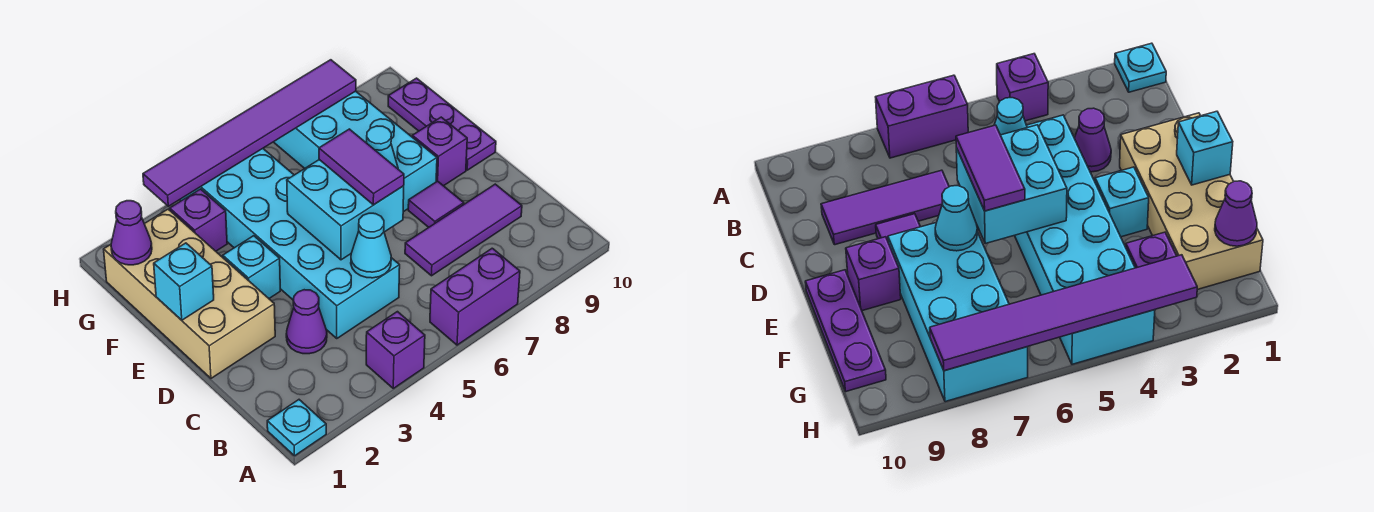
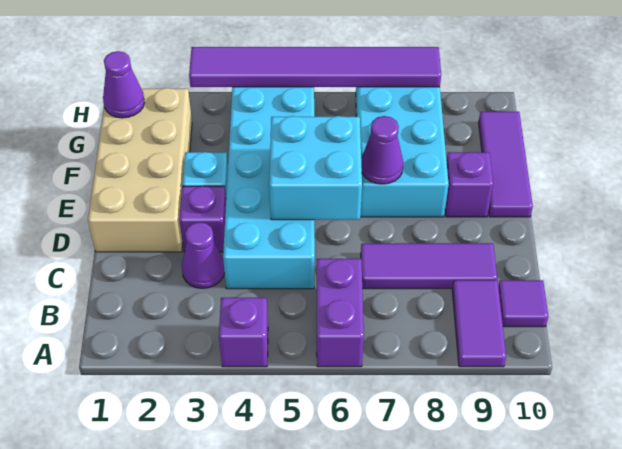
cyan plate A1 level 1 -> none
purple brick A6:A7 level 1 -> purple brick A6:B6 level 1
cyan cone C5 level 2 -> none
purple tile D6:E6 level 3 -> purple tile A9:B9 level 1
purple tile D8 level 1 -> purple tile B10 level 1
cyan brick E1 level 2 -> none
cyan cone E7 level 2 -> purple cone E7 level 2
purple plate E10:G10 level 1 -> purple tile E10:G10 level 1
purple brick G3 level 1 -> purple brick D3 level 1

